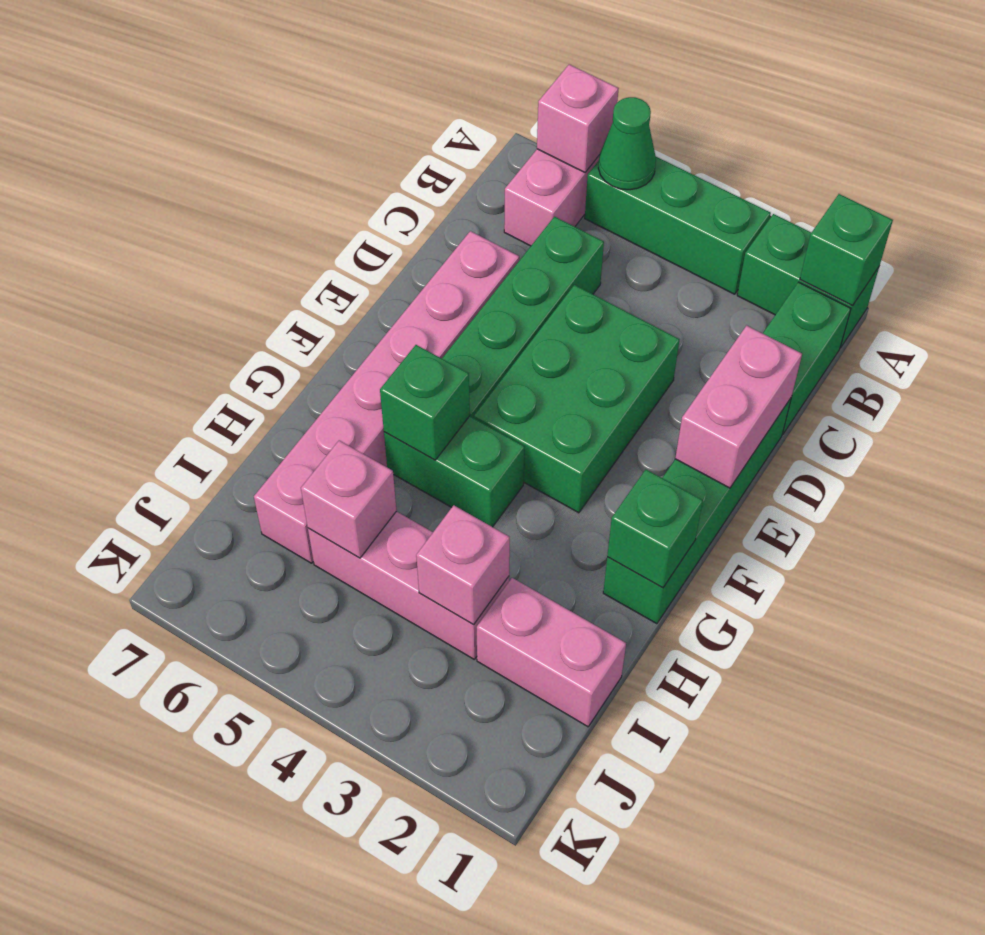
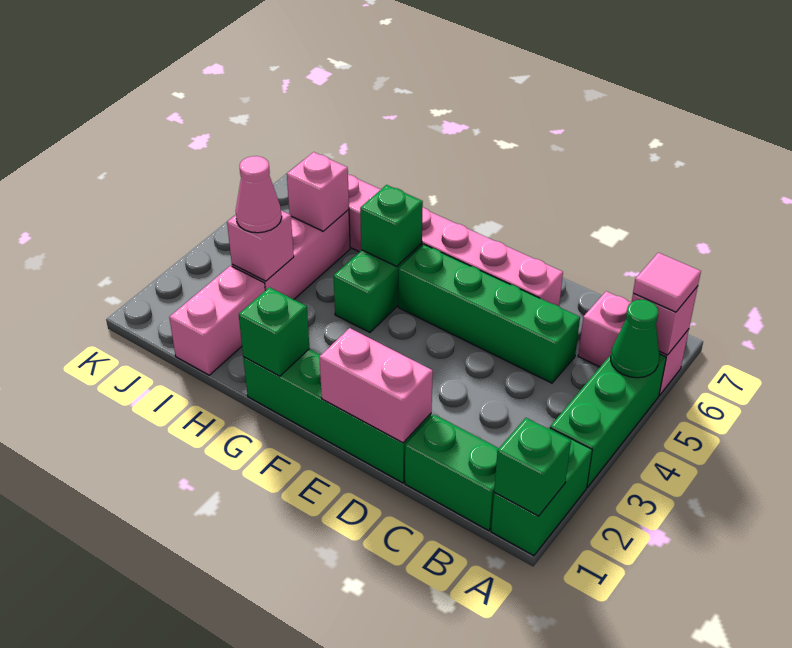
none -> pink tile A6 level 3
green brick D3:F4 level 1 -> none
none -> pink cone I3 level 3

